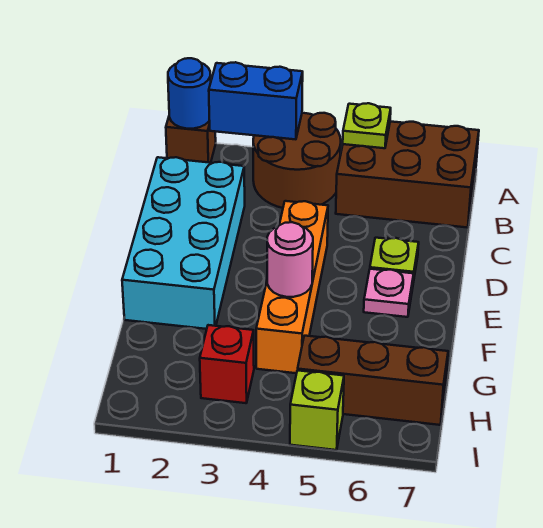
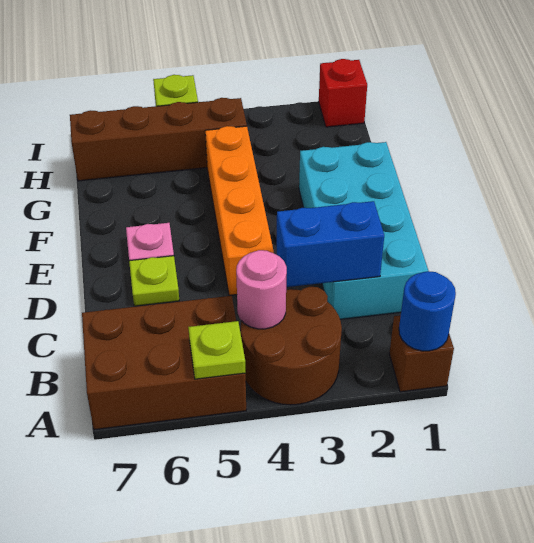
blue brick A2:A3 level 2 -> blue brick C2:C3 level 2
pink round brick F4 level 2 -> pink round brick B4 level 2
red brick H3 level 1 -> red brick I1 level 1
brown brick H5:H7 level 1 -> brown brick H4:H7 level 1

